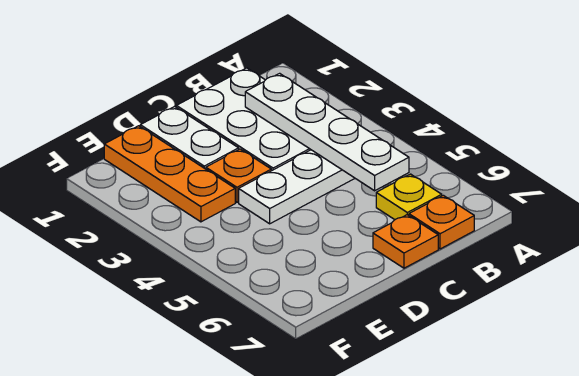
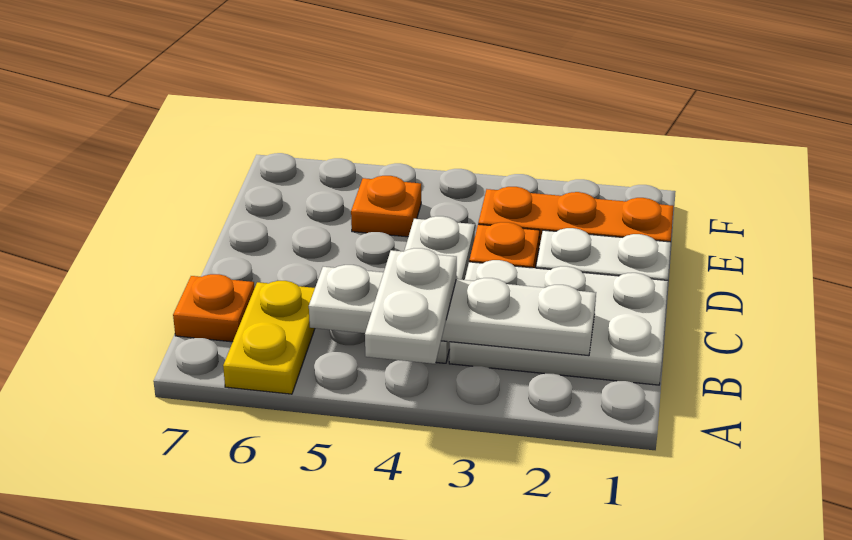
none -> white plate A4:B4 level 3
yellow plate B6 level 1 -> yellow plate A6:B6 level 1
orange plate C7 level 1 -> orange plate E5 level 1

